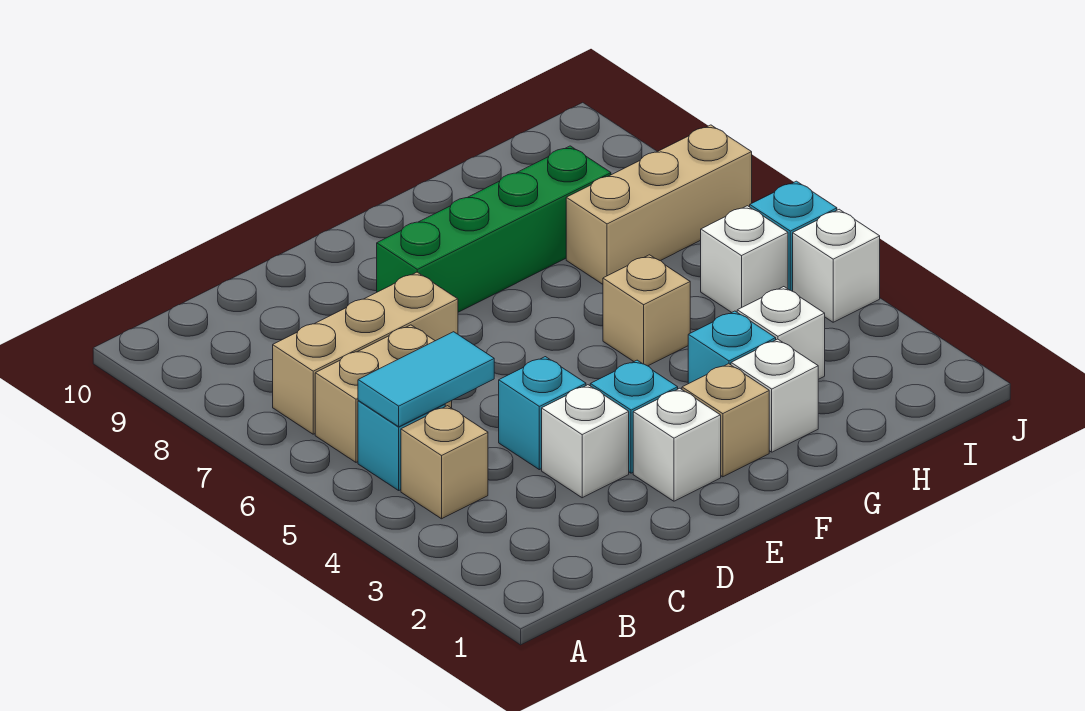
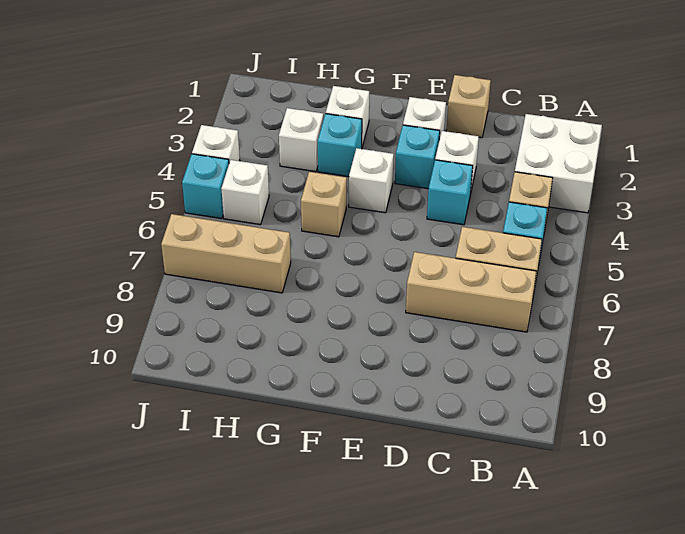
none -> white brick A2:B3 level 1
cyan tile B5:C5 level 2 -> none
green brick E8:H8 level 1 -> none
tan brick F2 level 1 -> tan brick D1 level 1
none -> white brick F4 level 1

